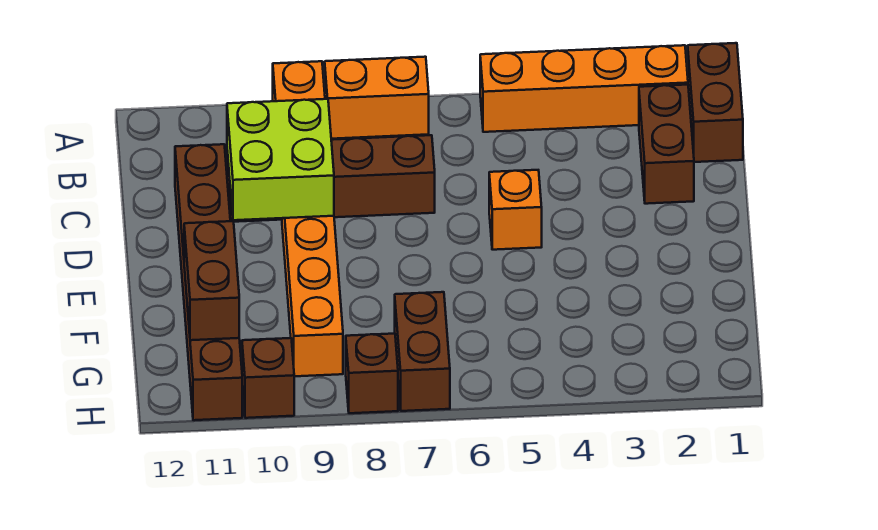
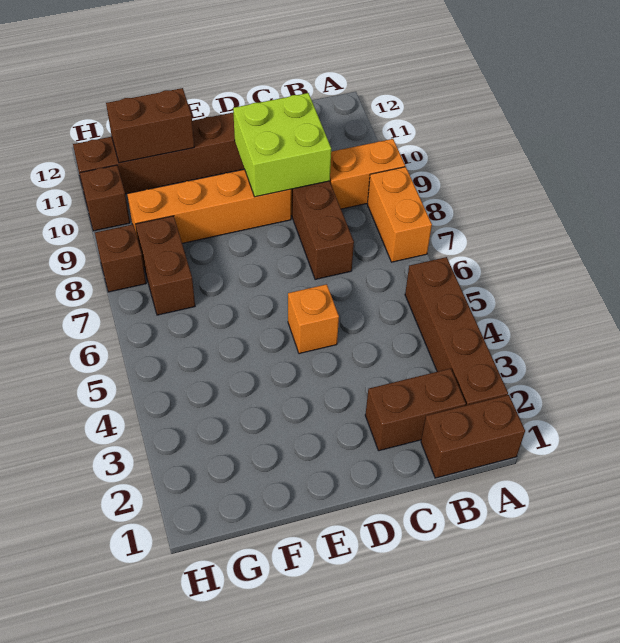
orange brick A2:A5 level 1 -> brown brick A2:A5 level 1
brown brick G7:H7 level 1 -> brown brick G7:G8 level 1

